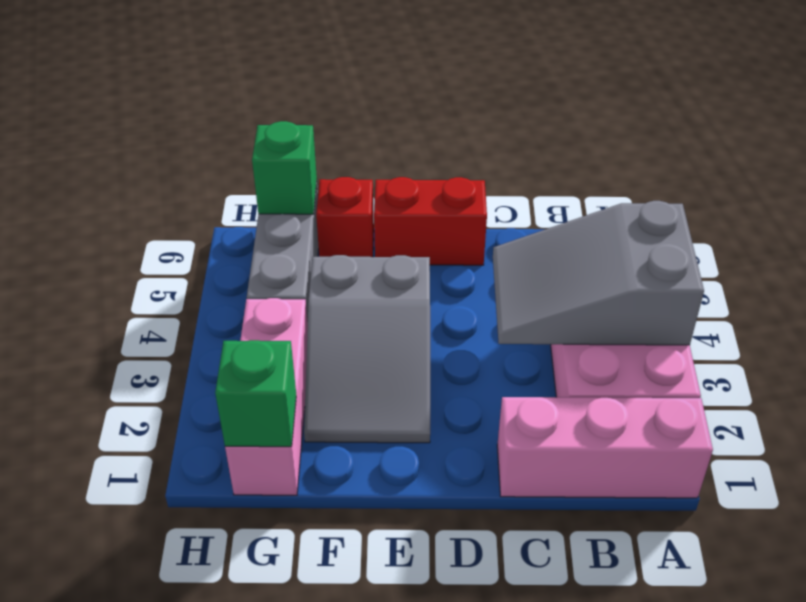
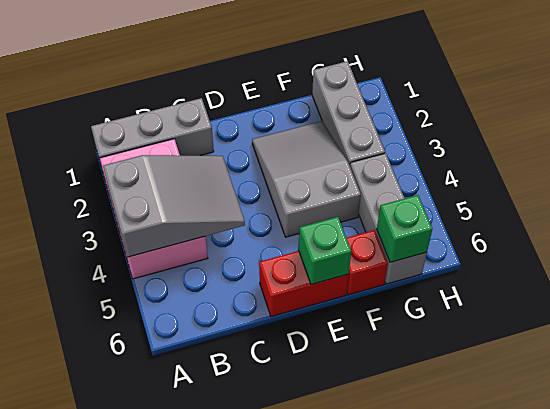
pink brick A1:C1 level 1 -> grey brick A1:C1 level 1
pink brick G1:G3 level 1 -> grey brick G1:G3 level 1
green brick G1 level 2 -> green brick E6 level 2

